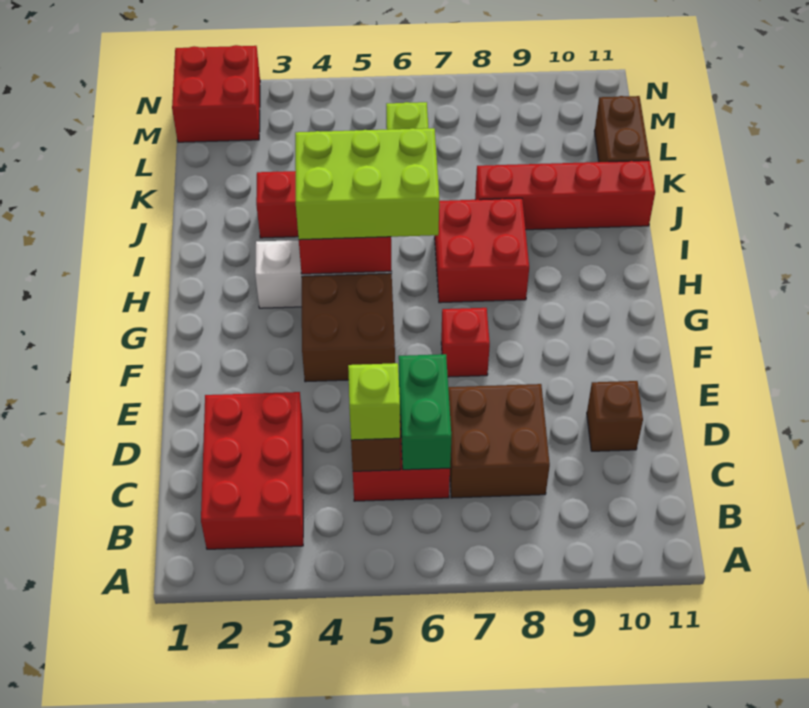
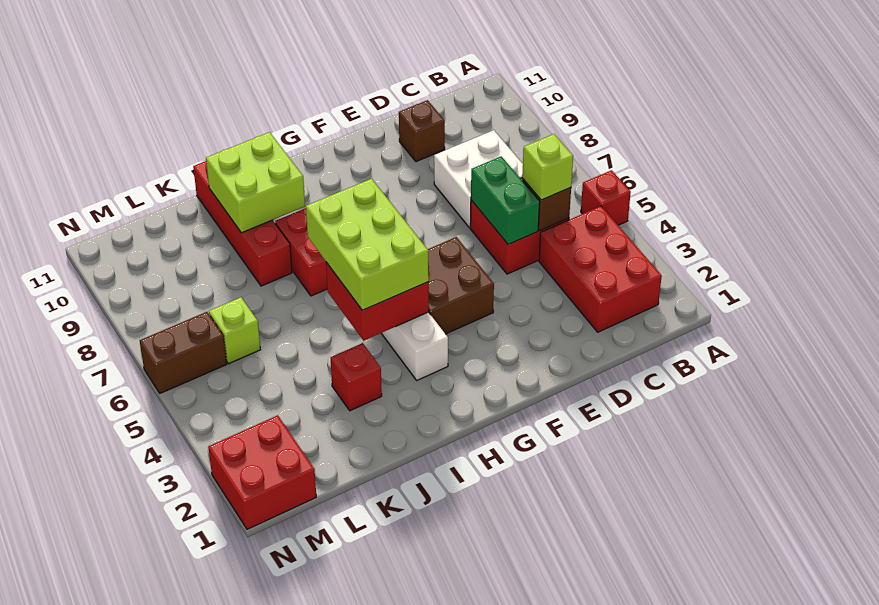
red brick B2:D3 level 1 -> red brick B2:C4 level 1
green brick C6:D6 level 2 -> green brick D5:D6 level 2
brown brick C7:D8 level 1 -> white brick C7:D8 level 1
red brick F7 level 1 -> red brick A5 level 1
none -> lime brick I9:J10 level 2
brown brick K11:L11 level 1 -> brown brick M6:N6 level 1

